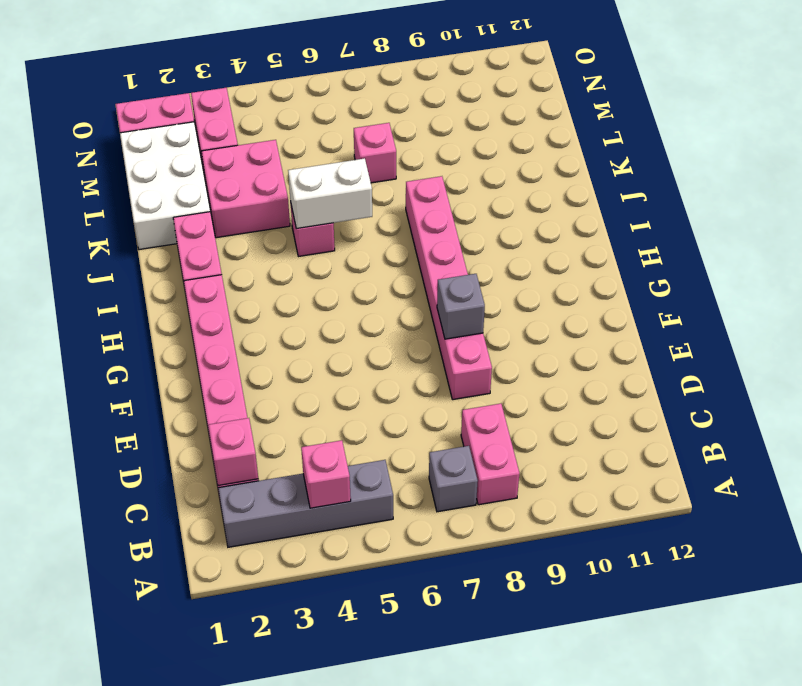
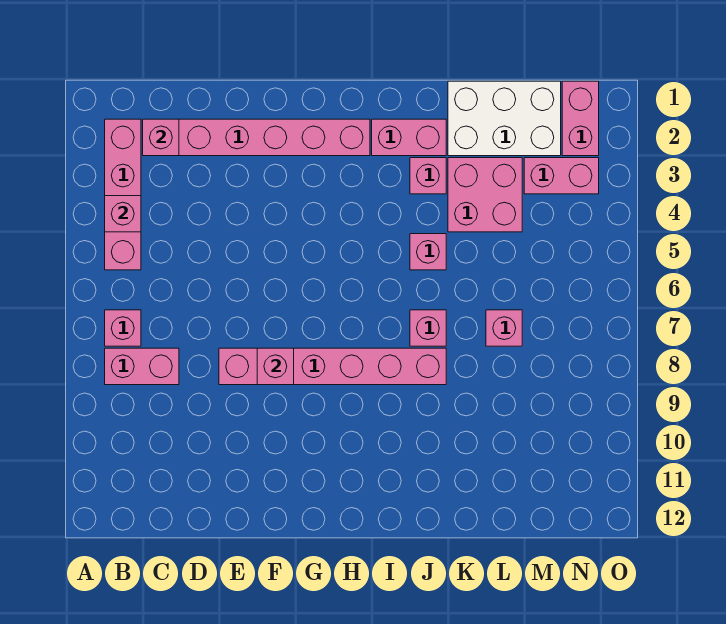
grey brick B2:B5 level 1 -> pink brick B2:B5 level 1
grey brick B7 level 1 -> pink brick B7 level 1
grey brick F8 level 2 -> pink brick F8 level 2
none -> pink brick J3 level 1
white brick J5:J6 level 2 -> none
none -> pink brick J7 level 1

